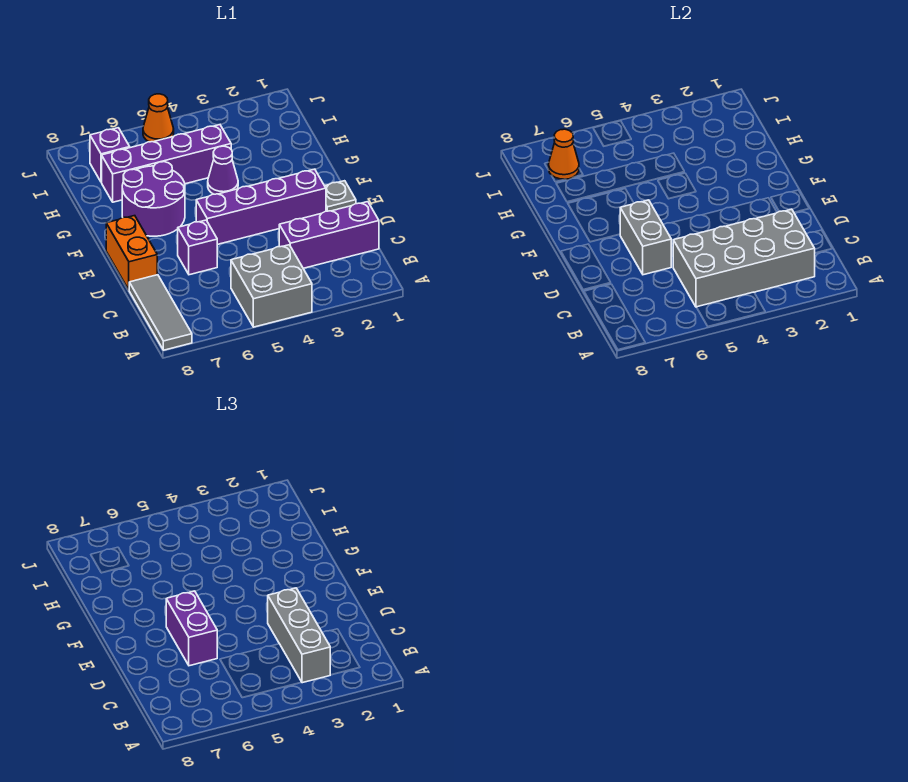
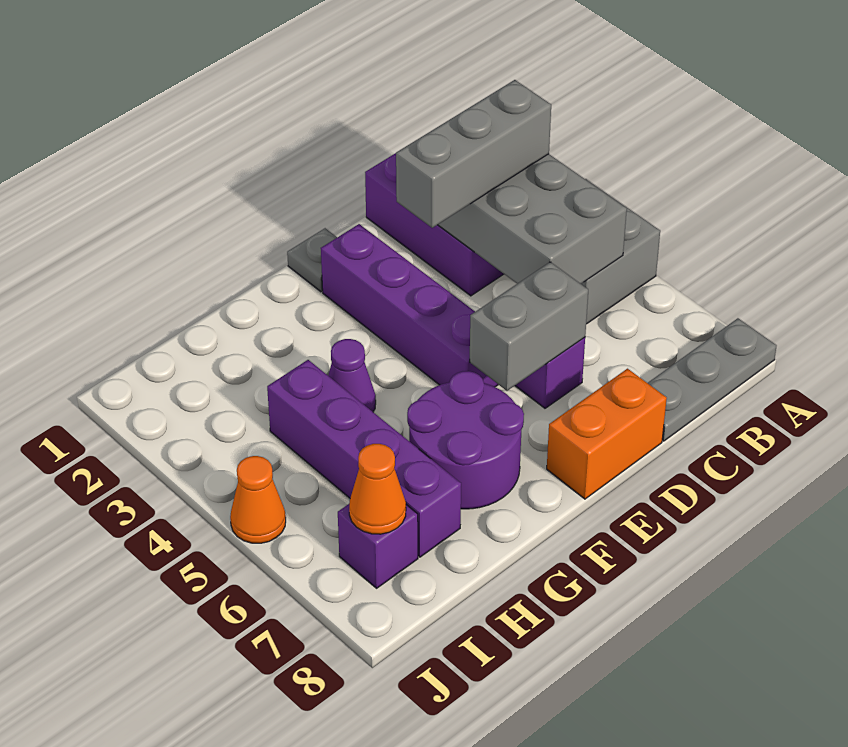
grey tile A8:C8 level 1 -> grey plate A8:C8 level 1
purple brick D6:E6 level 3 -> none

